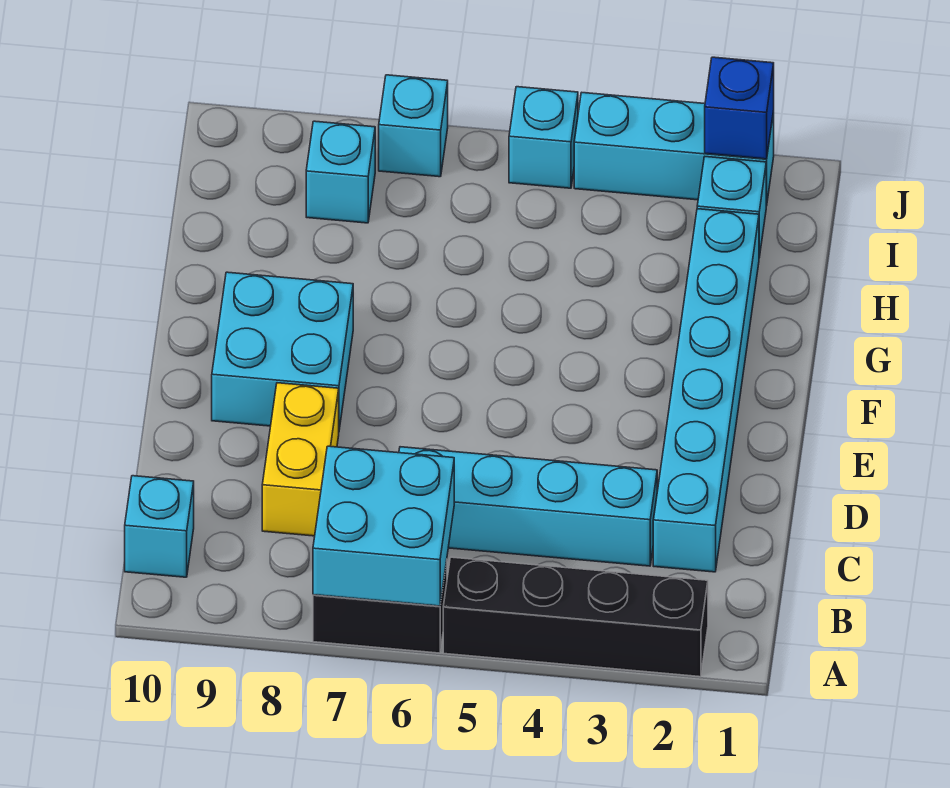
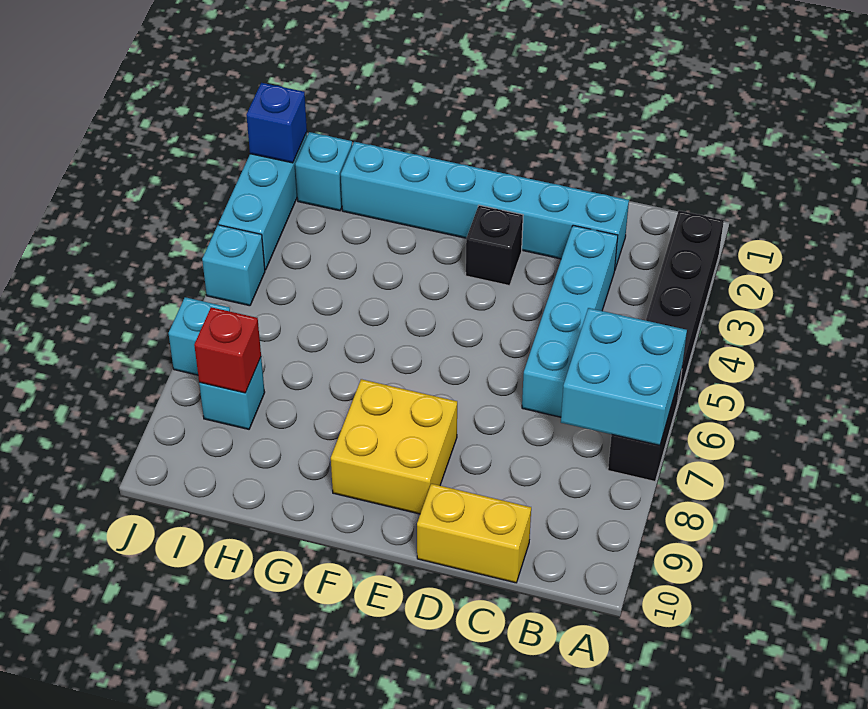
cyan brick B10 level 1 -> none
yellow brick C8:D8 level 1 -> yellow brick C10:D10 level 1
none -> black brick E3 level 1
cyan brick E8:F9 level 1 -> yellow brick E8:F9 level 1
none -> red brick I8 level 2

